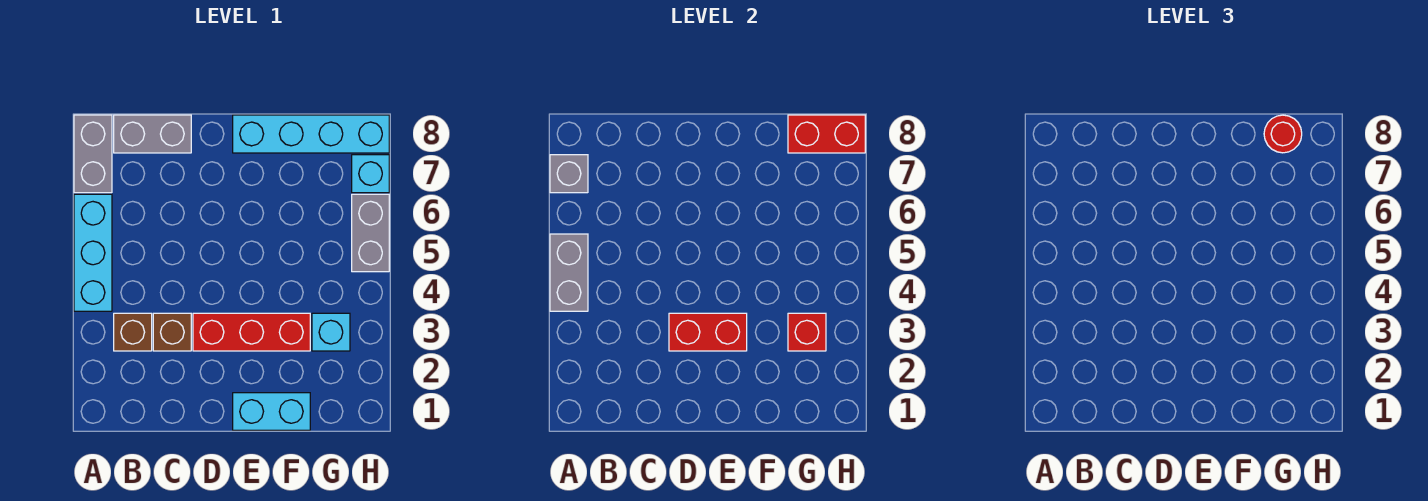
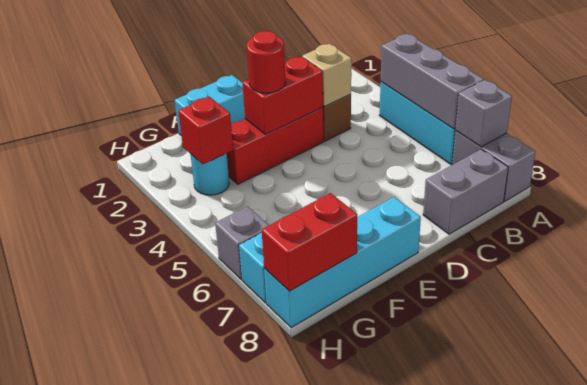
grey brick A4:A5 level 2 -> grey brick A4:A6 level 2
brown brick B3 level 1 -> none
none -> tan brick C3 level 2
cyan brick G3 level 1 -> cyan round brick G3 level 1
red round brick G8 level 3 -> red round brick E3 level 3
grey brick H5:H6 level 1 -> grey brick H6 level 1

